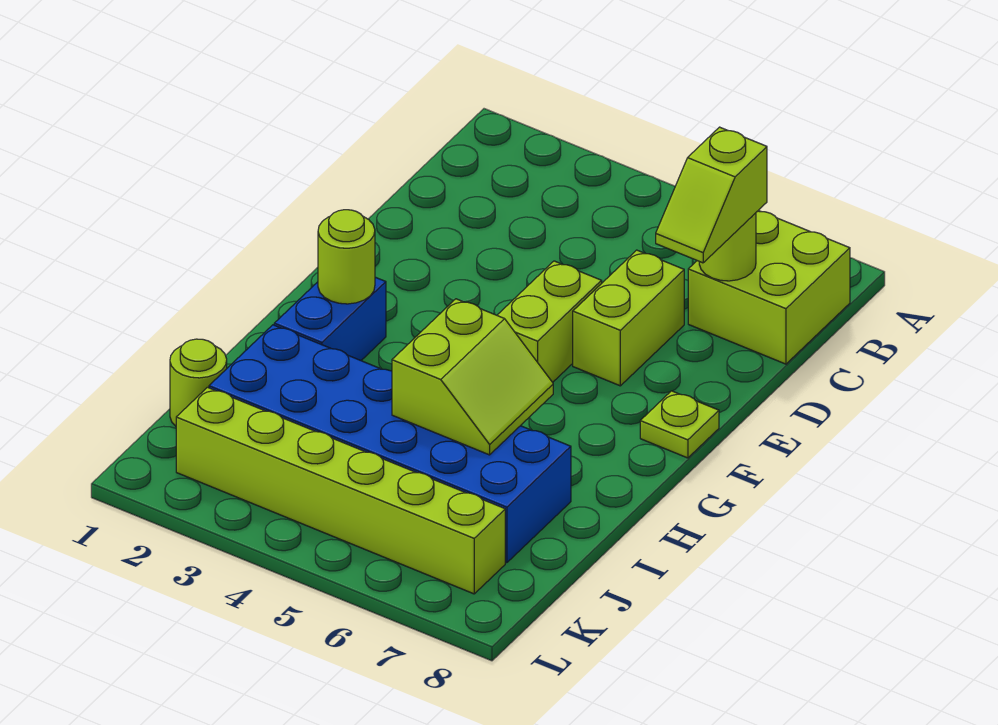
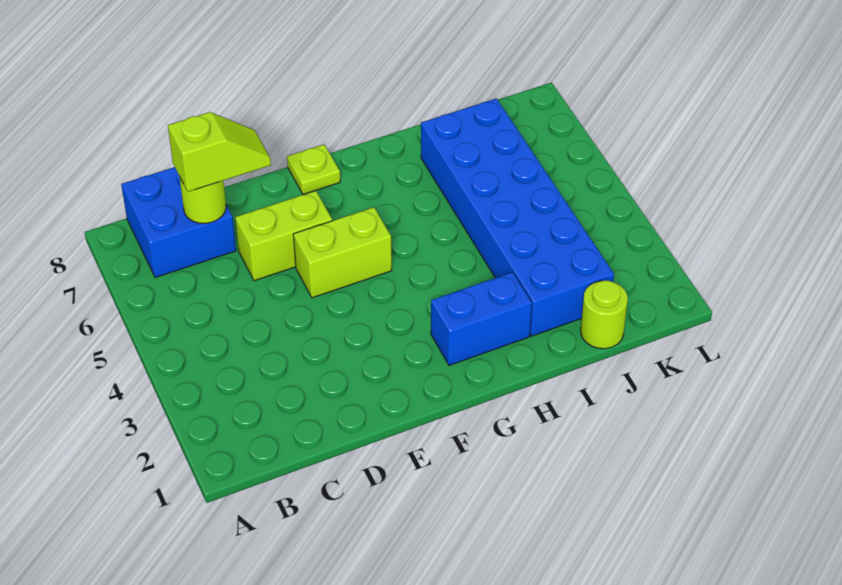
lime brick B7:C8 level 1 -> blue brick B7:C8 level 1
lime round brick G2 level 2 -> none
lime slope H5:I6 level 2 top 5 -> none
lime brick K2:K7 level 1 -> none

